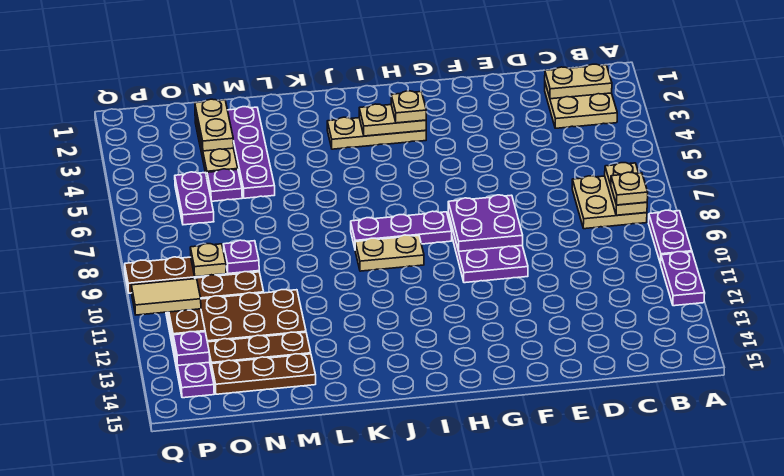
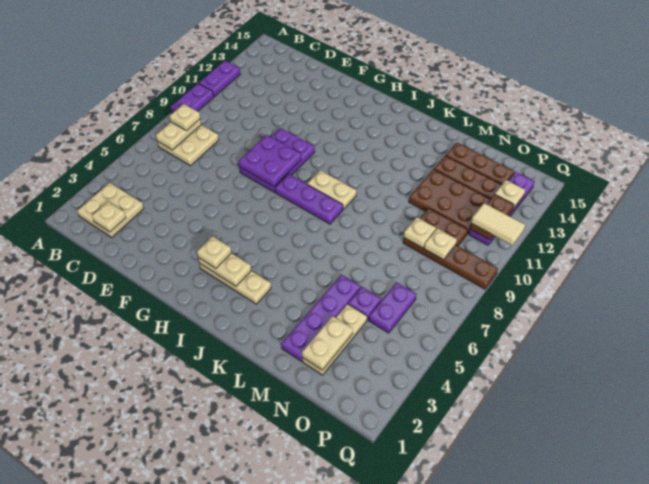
tan plate B2:C2 level 2 -> tan plate C2 level 2
purple plate N9 level 2 -> tan plate N9 level 2
purple plate P13 level 2 -> tan plate P13 level 2

